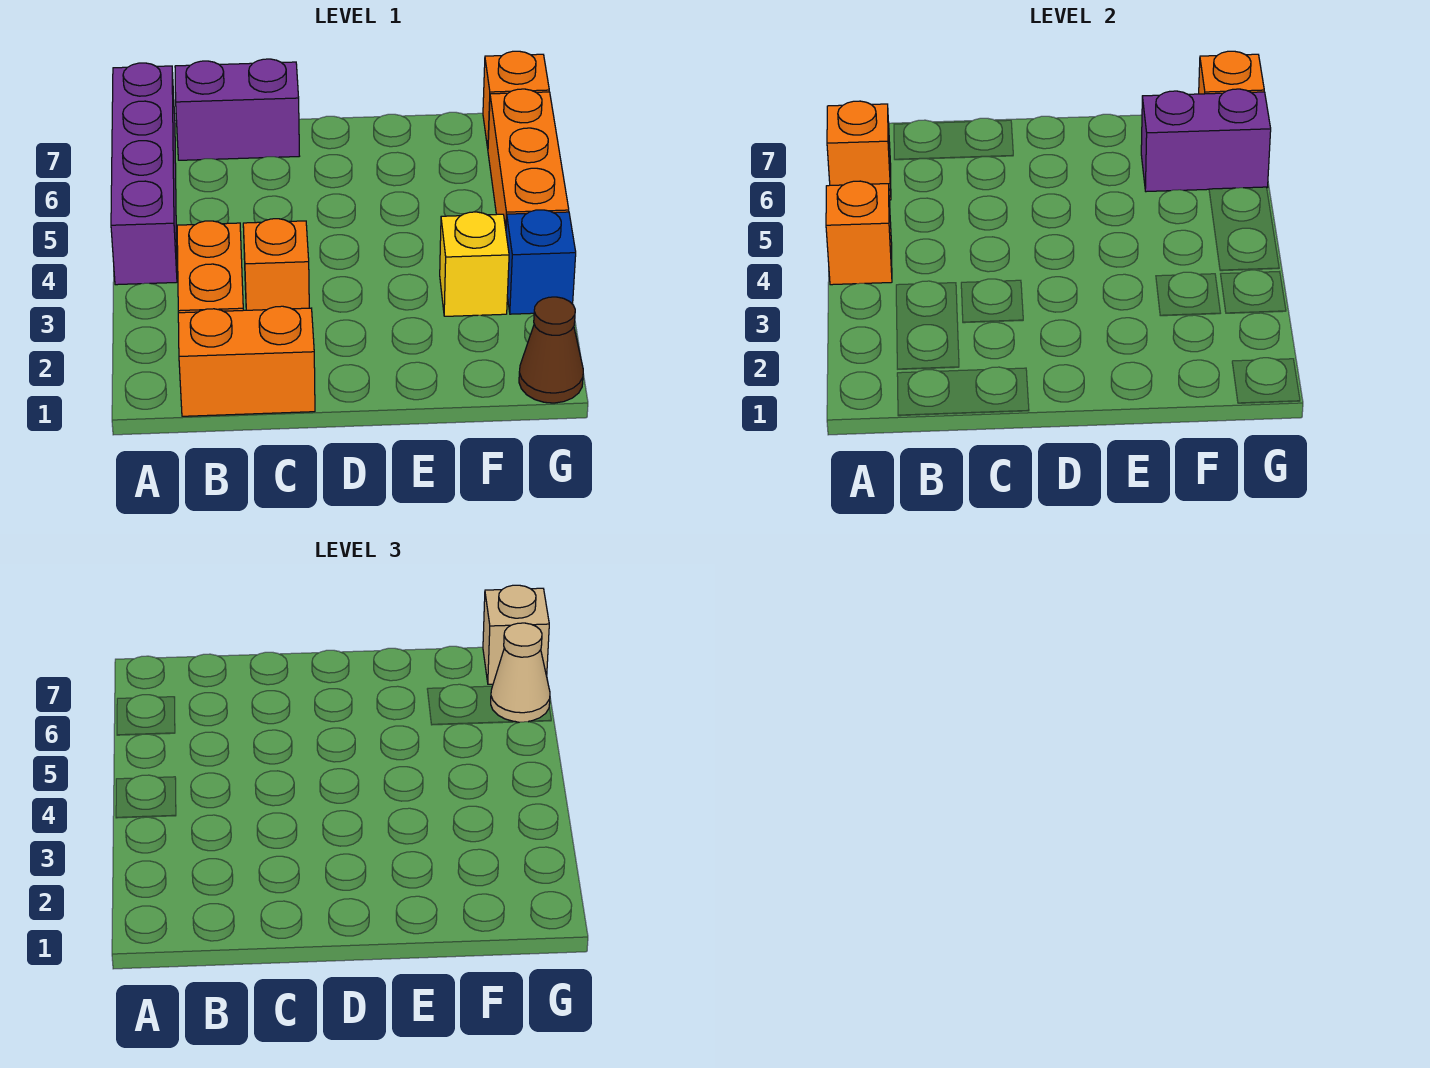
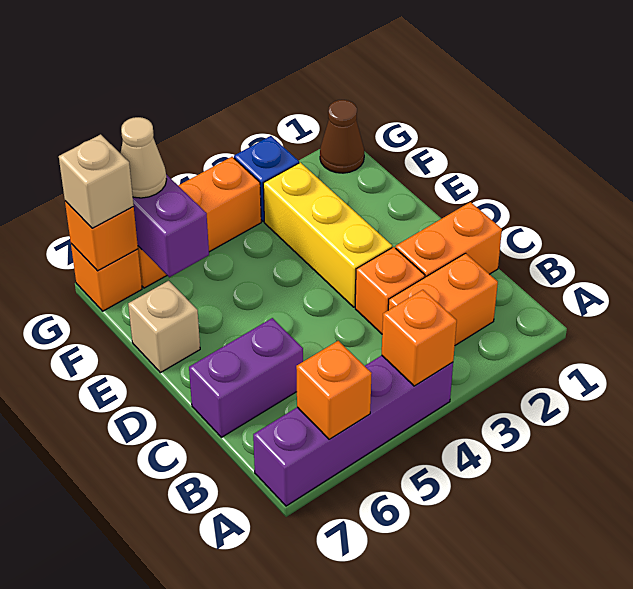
orange brick B1:C1 level 1 -> orange brick C1:C2 level 1
purple brick B7:C7 level 1 -> purple brick C6:C7 level 1
none -> tan brick E7 level 1
yellow brick F3 level 1 -> yellow brick D3:F3 level 1

